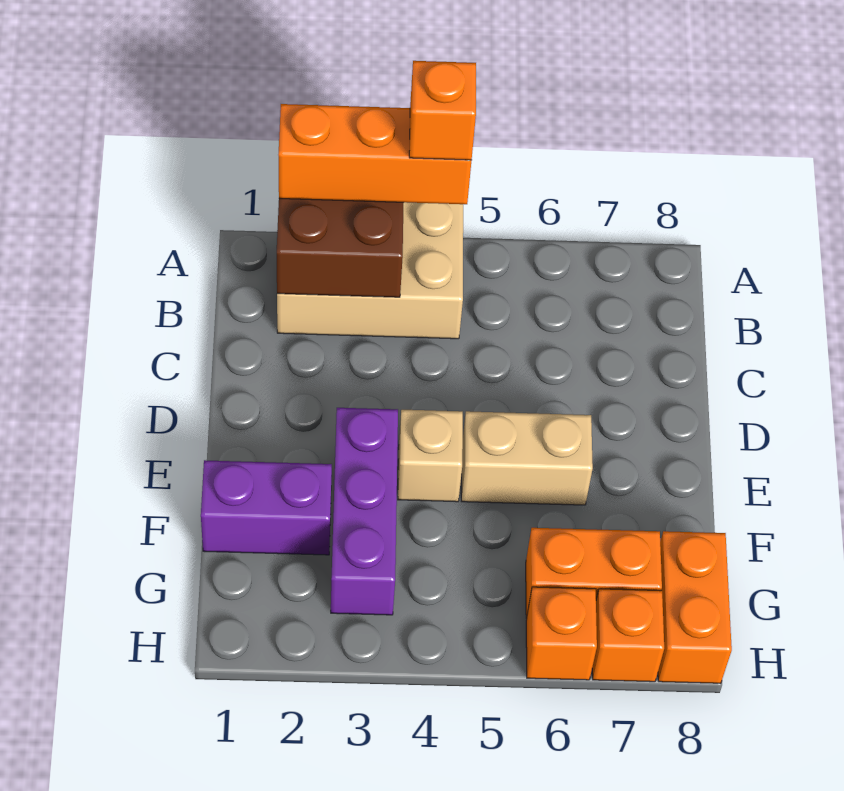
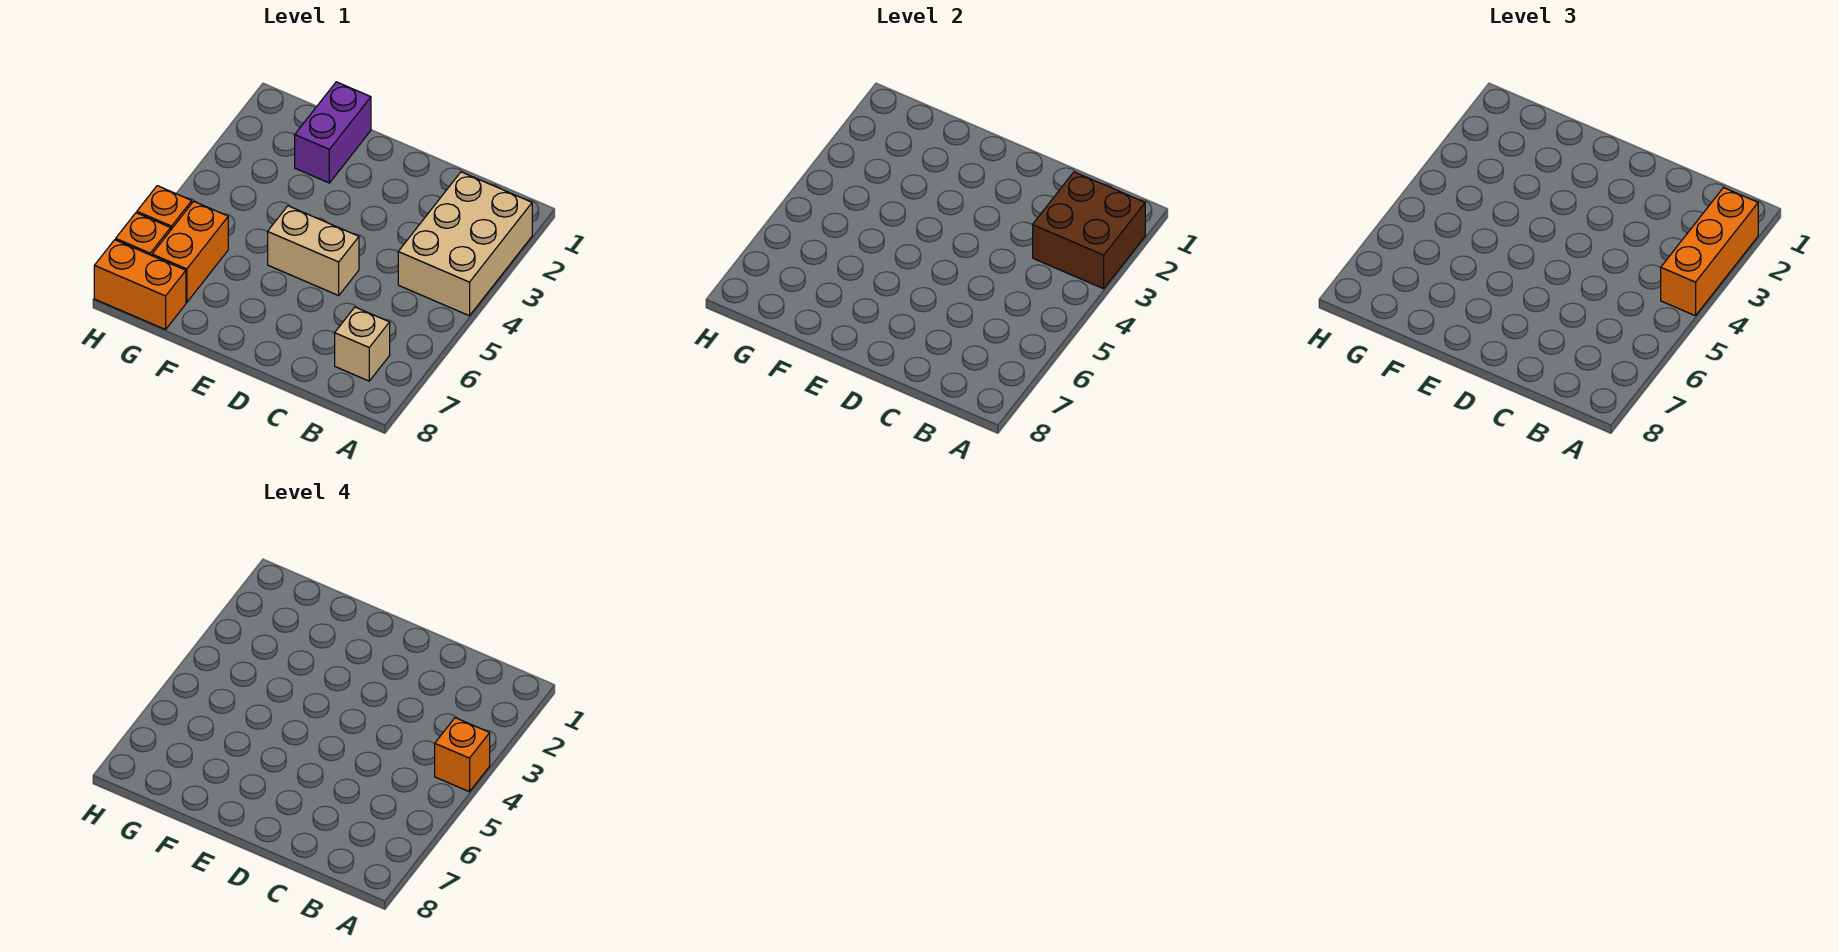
purple brick E3:G3 level 1 -> none
tan brick E4 level 1 -> tan brick B7 level 1
tan brick E5:E6 level 1 -> tan brick D5:E5 level 1

